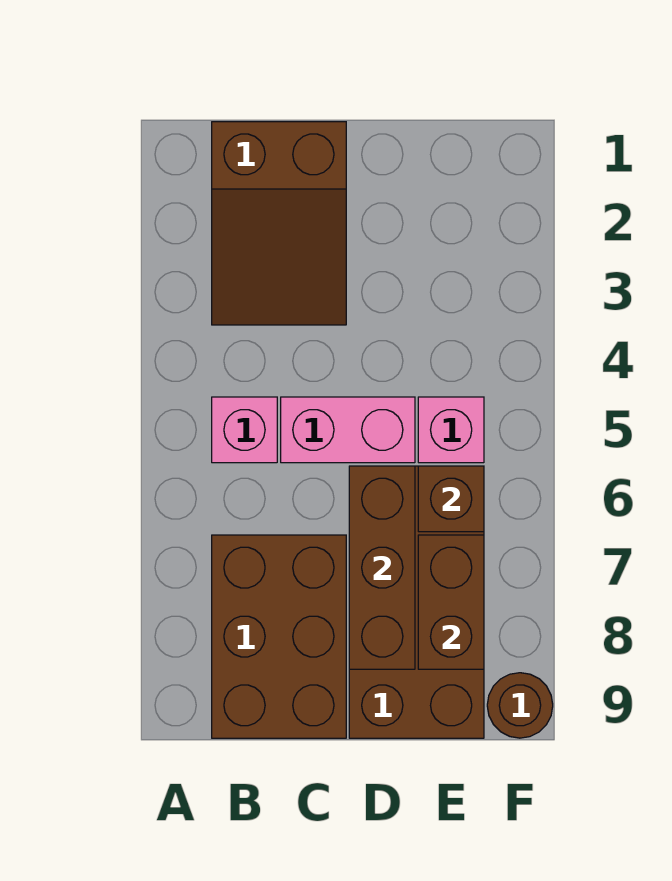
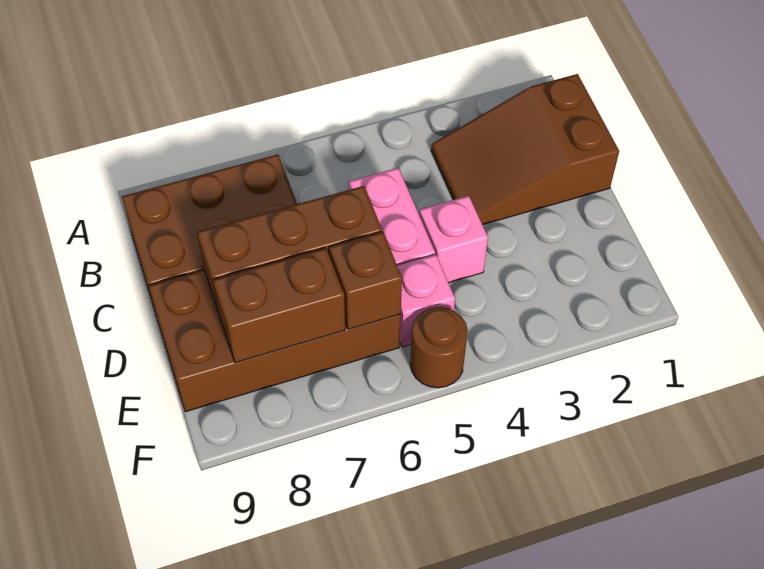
pink brick B5 level 1 -> pink brick D4 level 1
brown round brick F9 level 1 -> brown round brick F5 level 1

